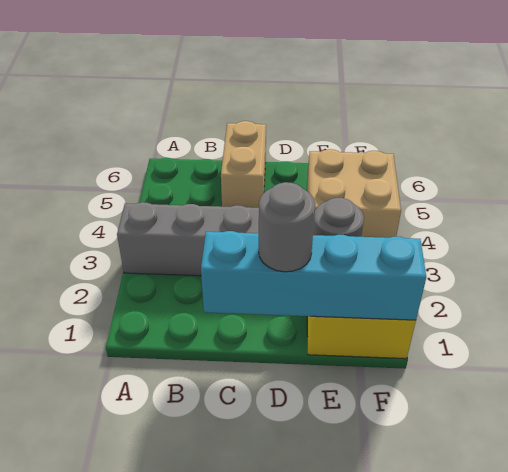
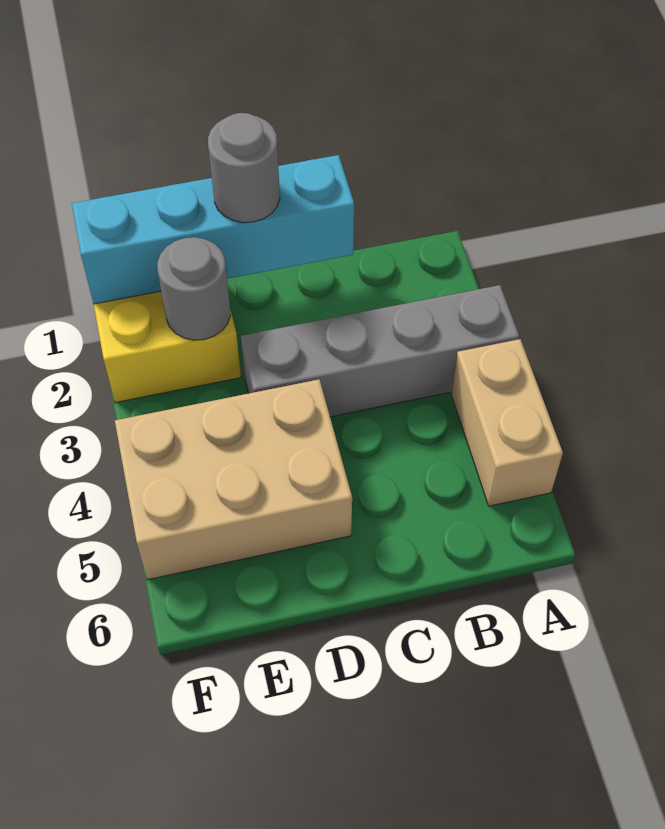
tan brick C5:C6 level 1 -> tan brick A4:A5 level 1
tan brick E4:F5 level 1 -> tan brick D4:F5 level 1

